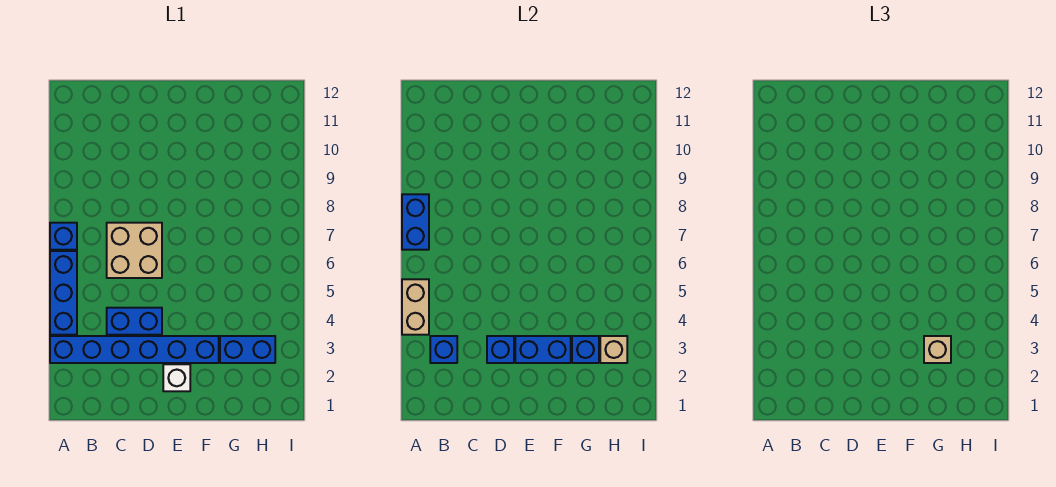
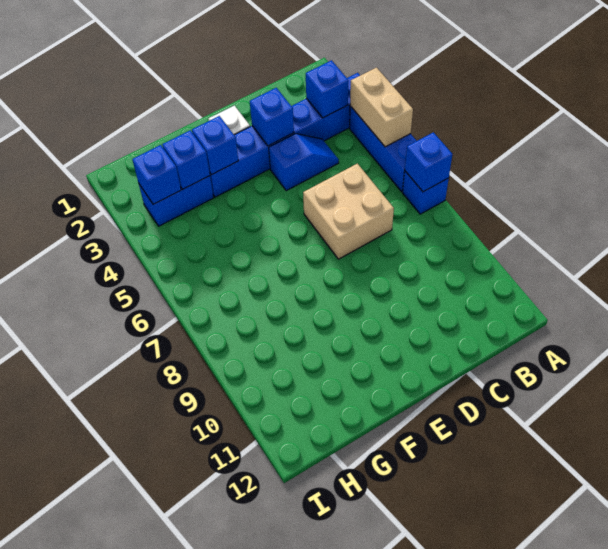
blue brick A7:A8 level 2 -> blue brick A7 level 2
blue brick C4:D4 level 1 -> blue slope C4:D4 level 1 top D
blue brick E3:F3 level 2 -> blue brick F3 level 2
tan brick G3 level 3 -> none
tan brick H3 level 2 -> blue brick H3 level 2

